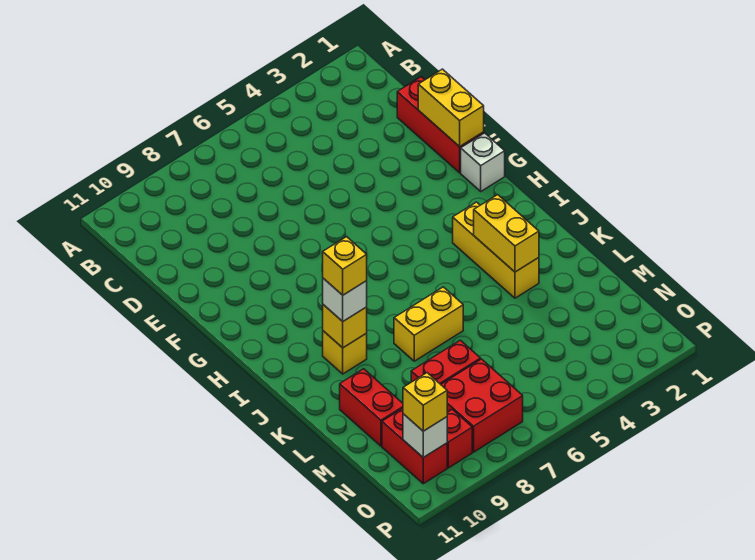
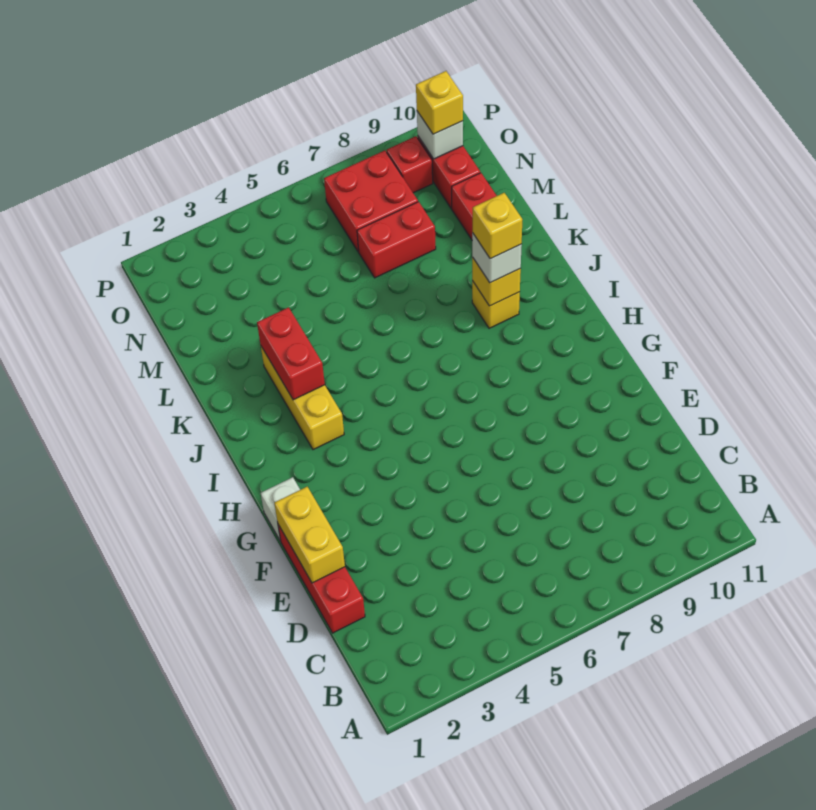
yellow brick J3:K3 level 2 -> red brick J3:K3 level 2
yellow brick K6:K7 level 1 -> none

